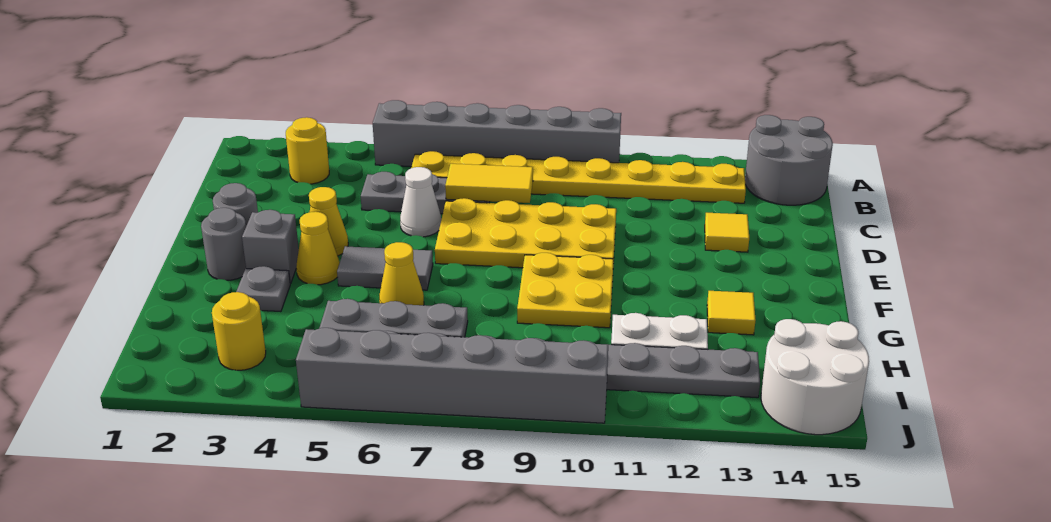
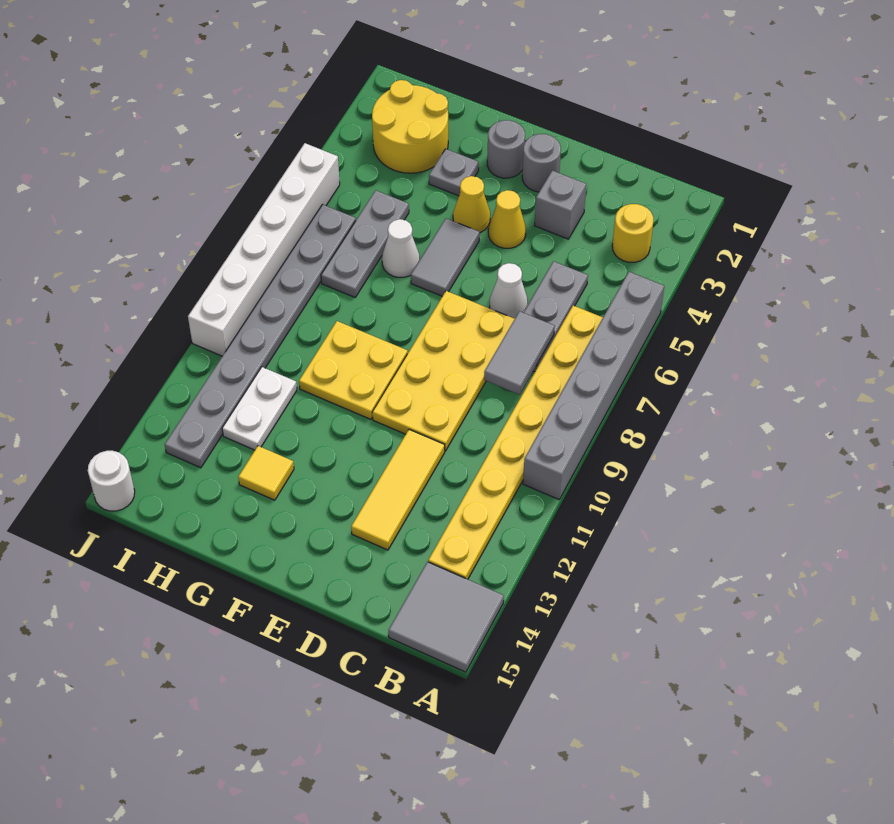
grey round brick A14:B15 level 1 -> grey tile A14:B15 level 1
yellow tile C7:C8 level 2 -> grey tile C7:C8 level 2
yellow tile D13 level 1 -> yellow tile D11:D13 level 1
grey brick F3 level 1 -> grey brick D3 level 1
yellow cone G6 level 1 -> white cone G6 level 1
yellow round brick I3 level 1 -> yellow round brick H2:I3 level 1
white round brick I14:J15 level 1 -> white round brick J15 level 1
grey brick J5:J10 level 1 -> white brick J5:J10 level 1

